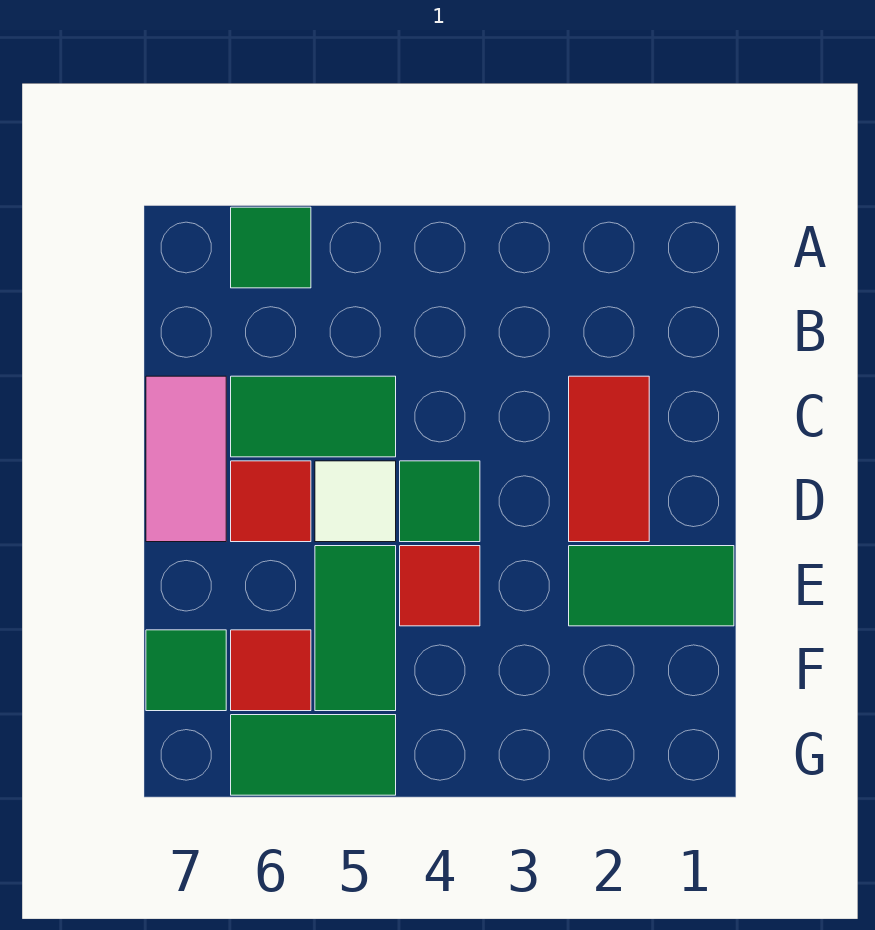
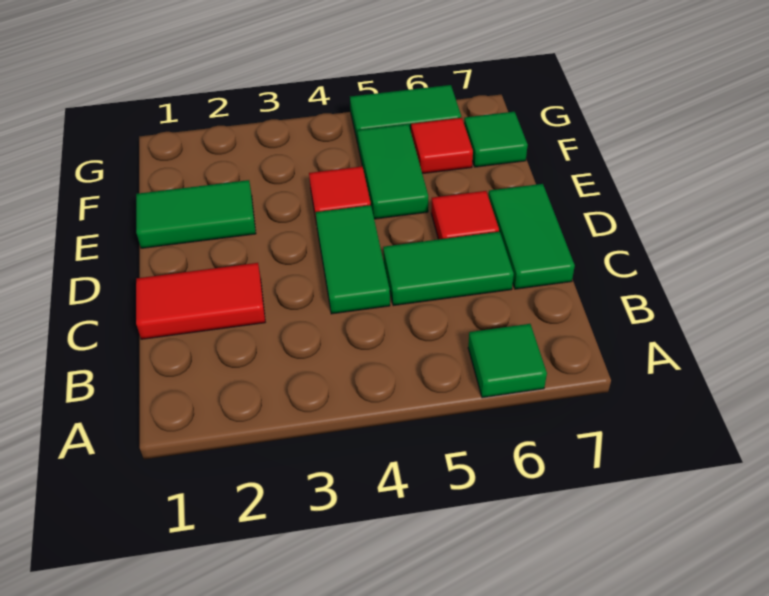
red tile C2:D2 level 1 -> red tile C1:C2 level 1
pink tile C7:D7 level 1 -> green tile C7:D7 level 1
green tile D4 level 1 -> green tile C4:D4 level 1
white tile D5 level 1 -> none

